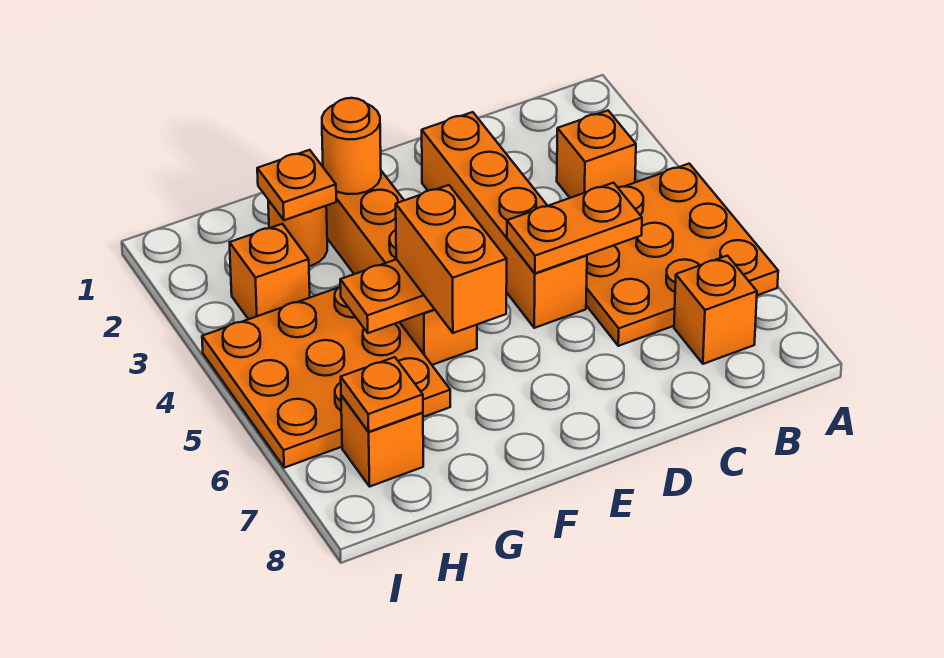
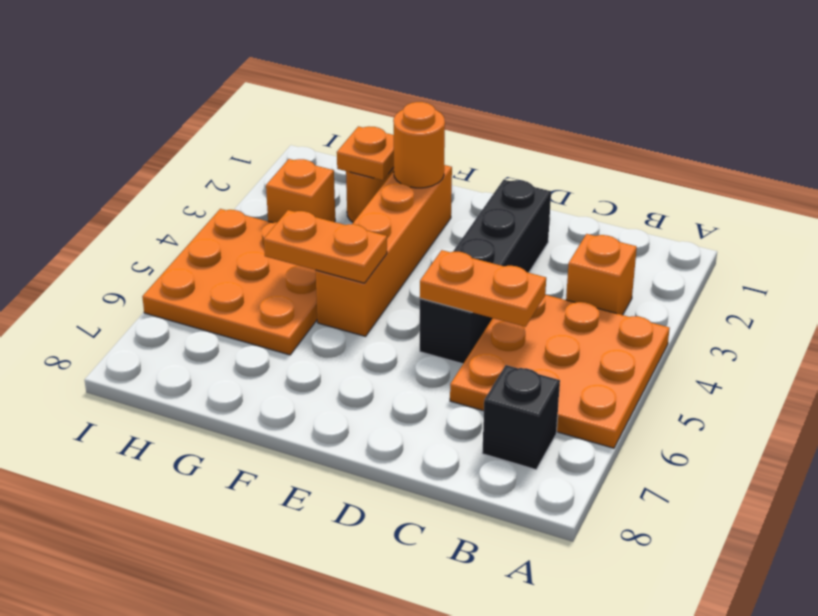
orange brick B7 level 1 -> black brick B7 level 1
orange brick D2:D5 level 1 -> black brick D2:D5 level 1
orange brick F5:F6 level 3 -> none
orange brick H7 level 1 -> none
orange plate H7 level 2 -> none

